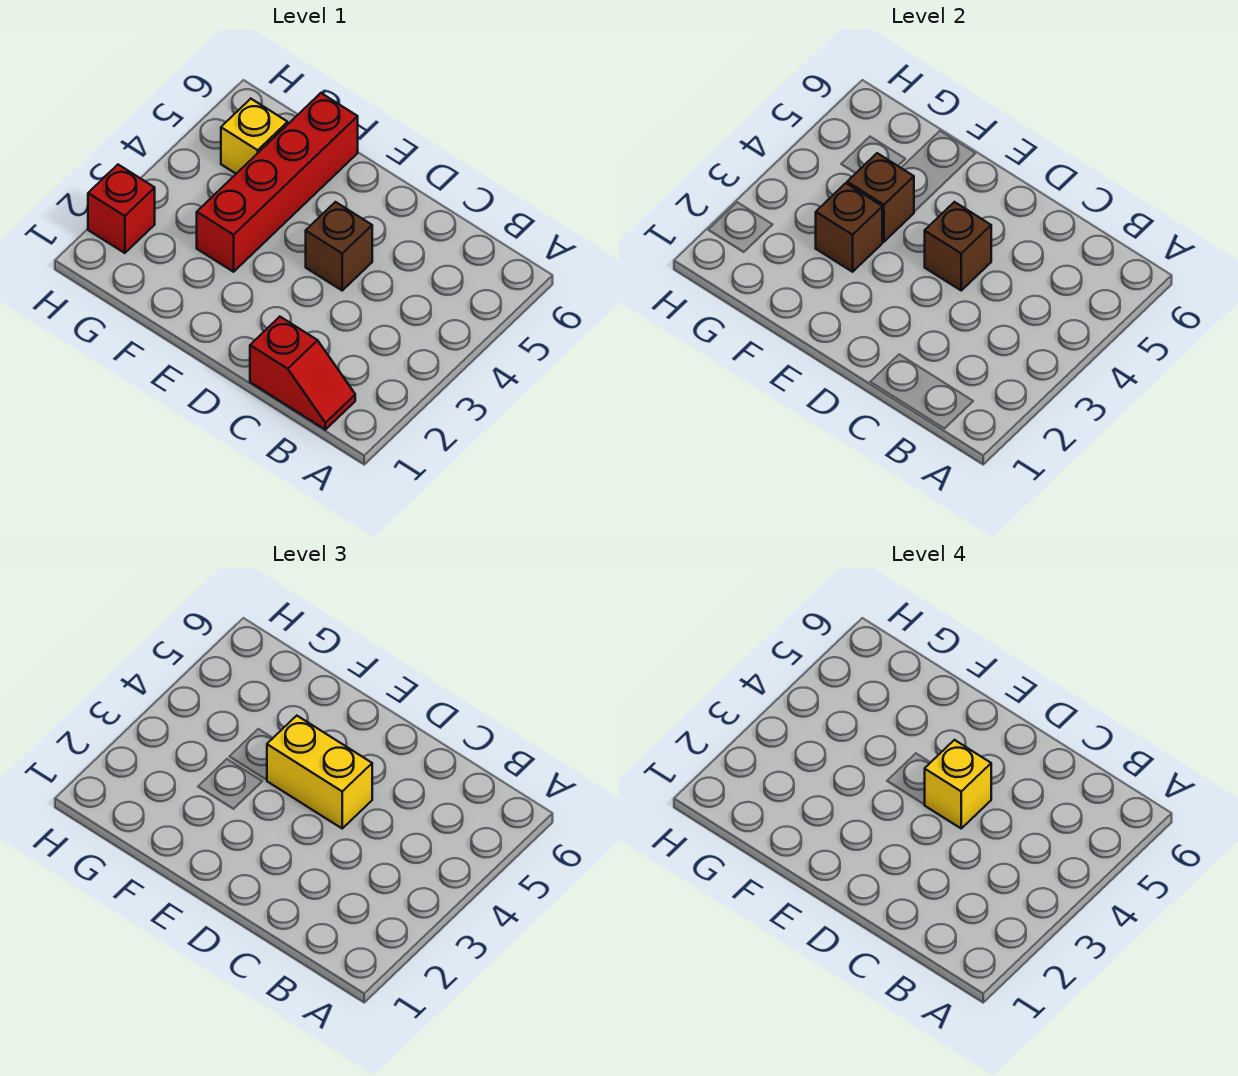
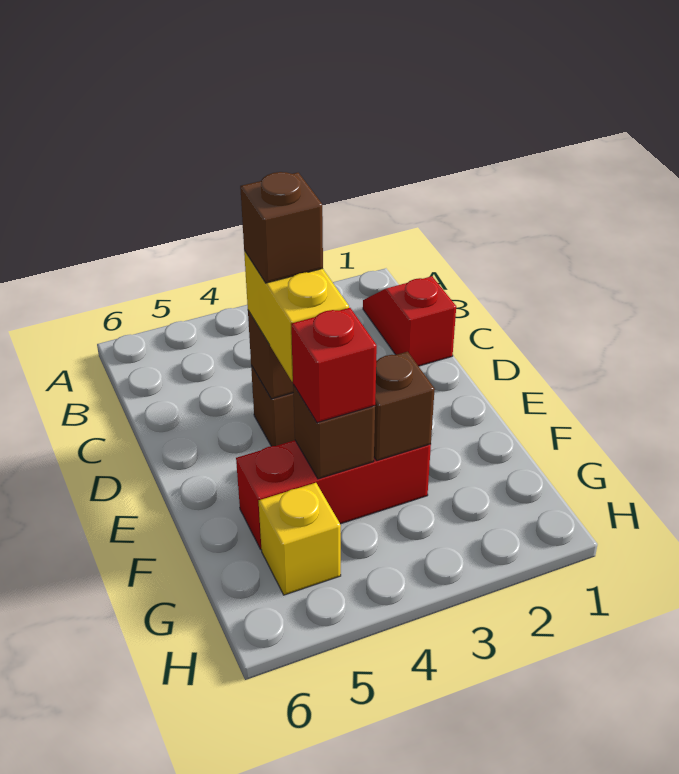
yellow brick D4 level 4 -> brown brick D4 level 4
red brick F3:F6 level 1 -> red brick F3:F5 level 1
red brick H2 level 1 -> red brick F4 level 3

